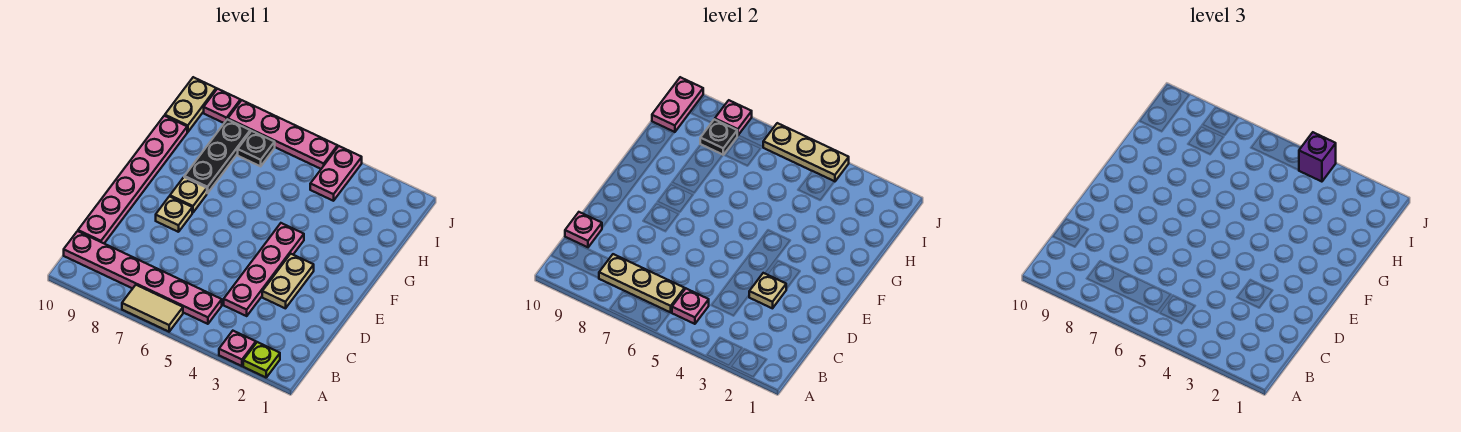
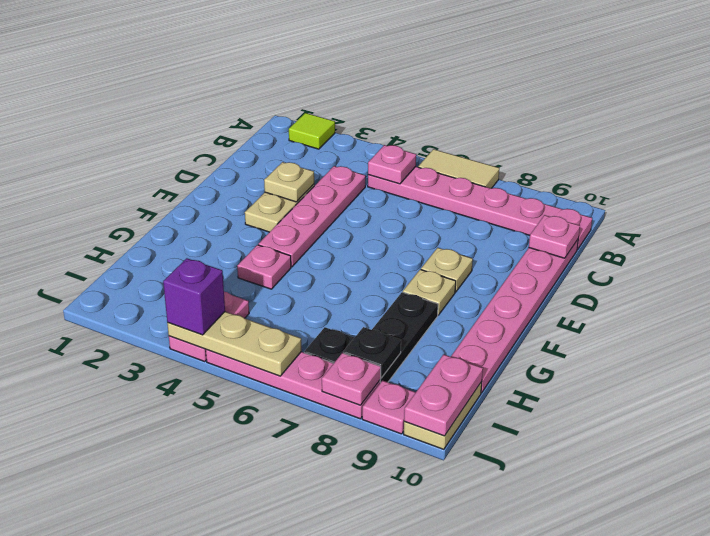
lime plate A2 level 1 -> lime tile A2 level 1
pink plate A3 level 1 -> pink plate G4 level 1
tan plate B6:B8 level 2 -> none

